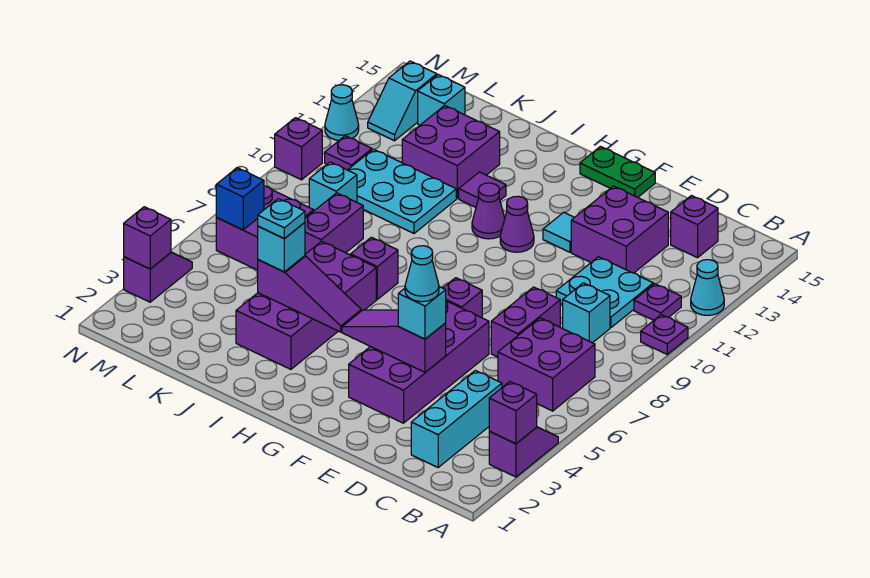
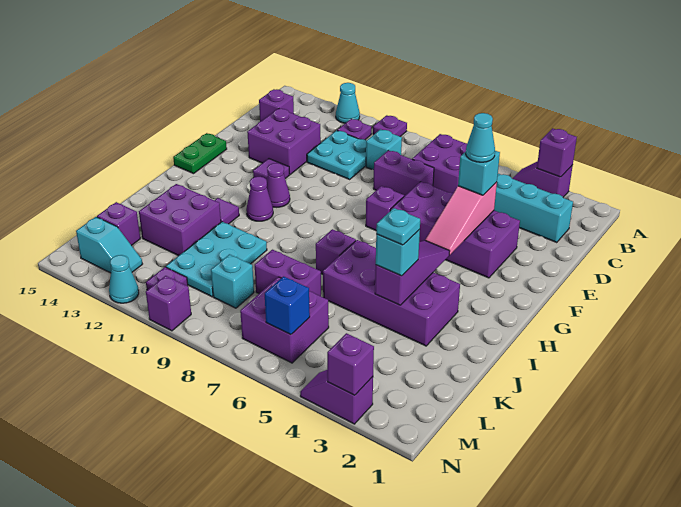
purple slope E4:G4 level 2 top E -> pink slope E4:G4 level 2 top E
cyan tile F12 level 1 -> purple tile F12 level 1
cyan brick L14 level 1 -> purple brick L14 level 1

